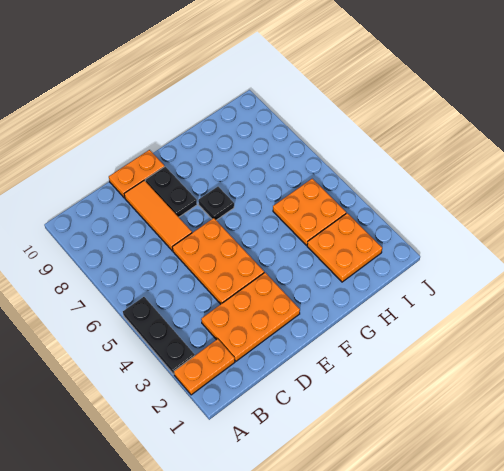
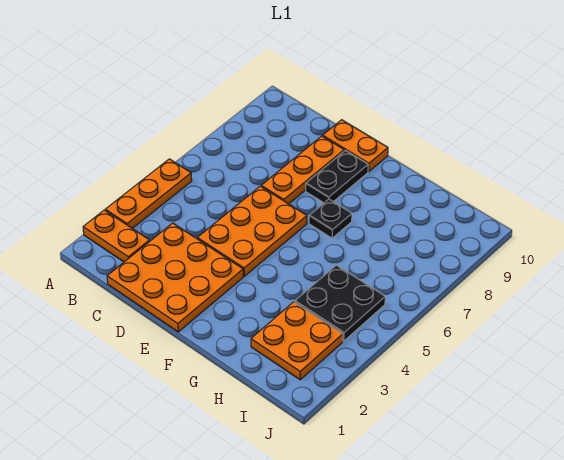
black plate A3:A5 level 1 -> orange plate A3:A5 level 1
orange plate C2:E3 level 1 -> orange plate C1:E3 level 1
orange tile D7:D9 level 1 -> orange plate D7:D9 level 1
orange plate H4:I5 level 1 -> black plate H4:I5 level 1

